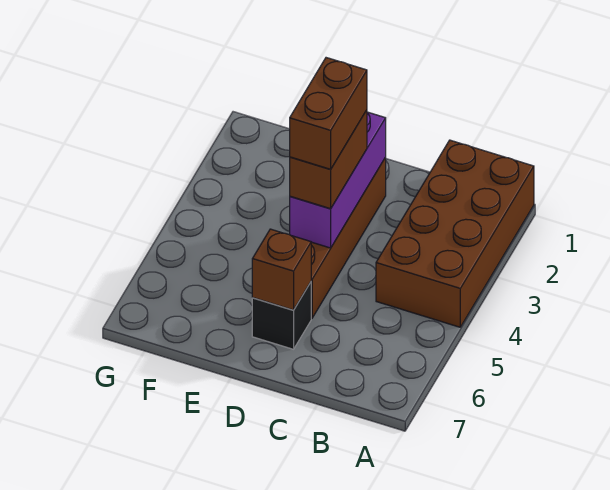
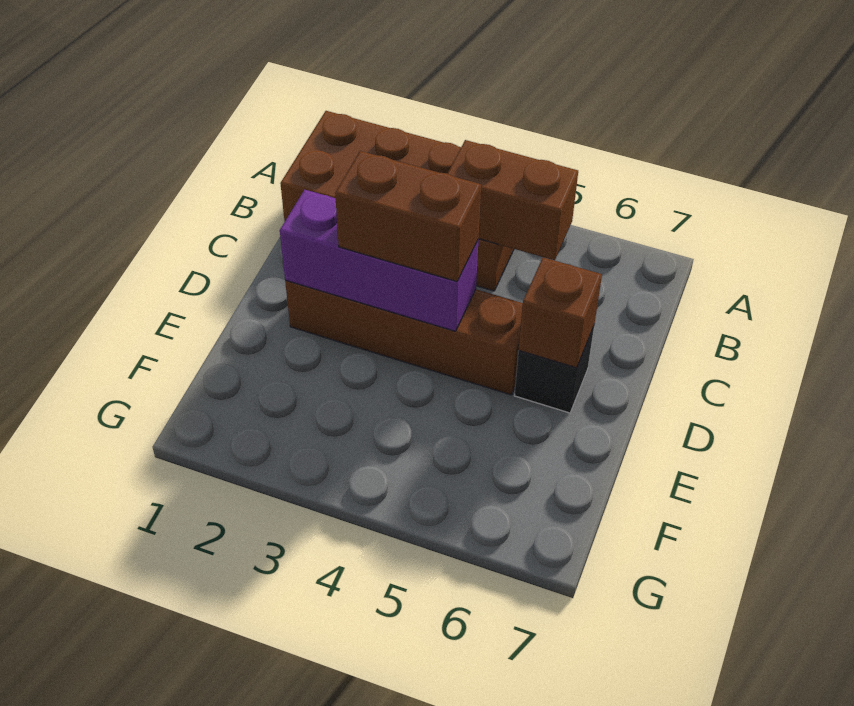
brown brick D3:D4 level 4 -> brown brick B4:B5 level 2

